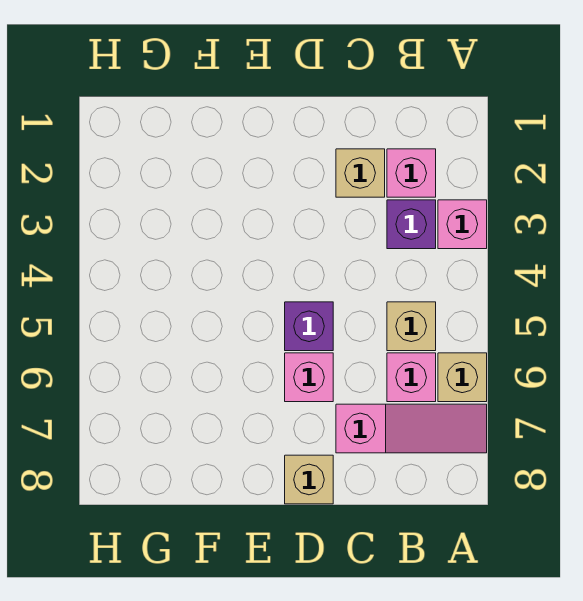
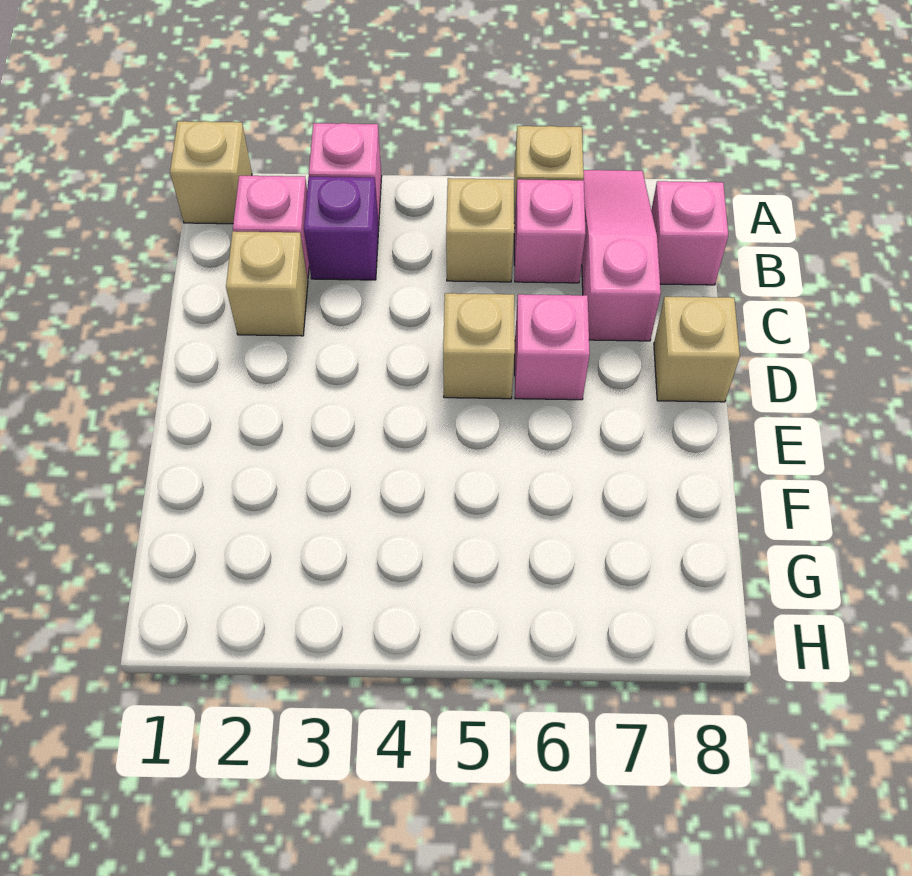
none -> tan brick A1 level 1
none -> pink brick B8 level 1
purple brick D5 level 1 -> tan brick D5 level 1

